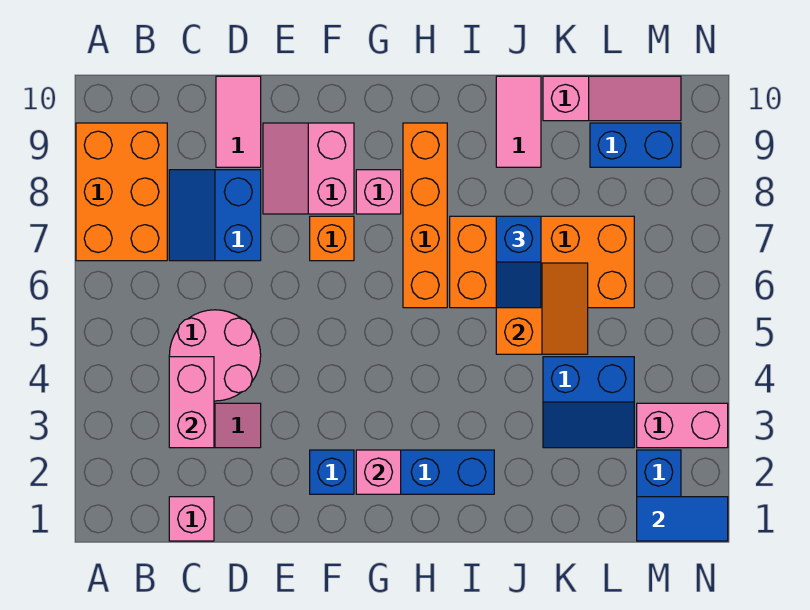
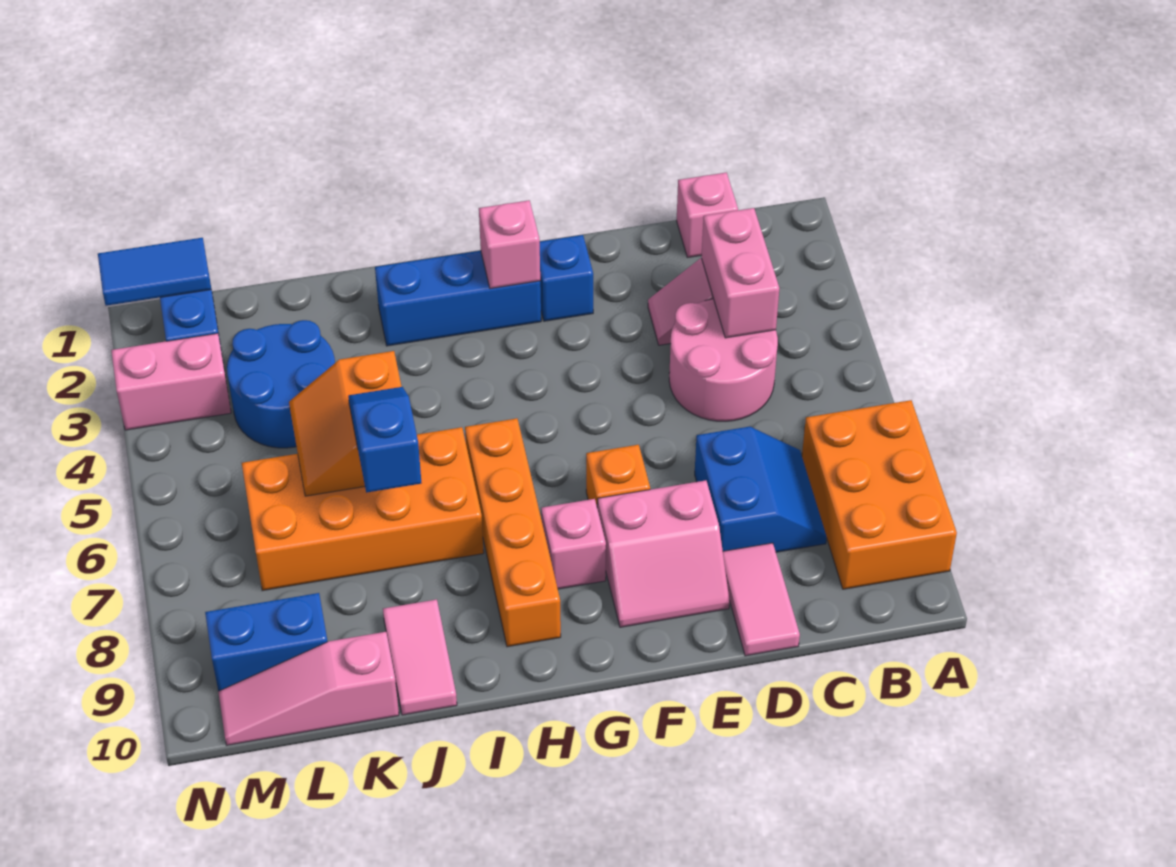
pink slope E8:F9 level 1 top F -> pink slope E8:F9 level 1 top 8
blue slope K3:L4 level 1 top 4 -> blue round brick K3:L4 level 1

